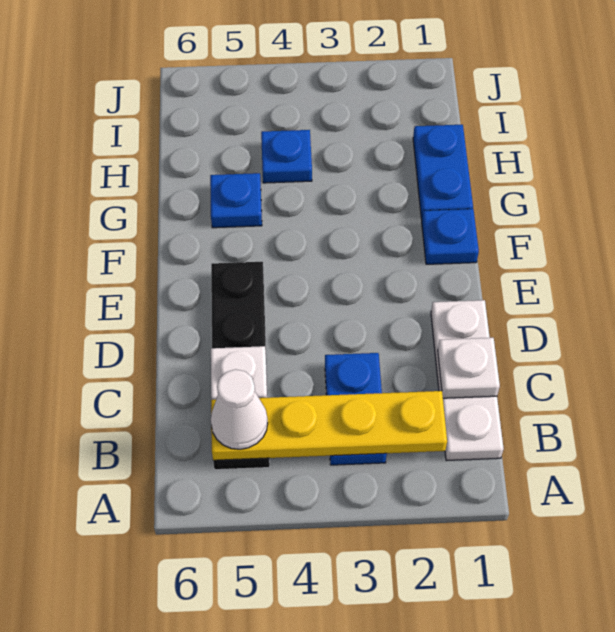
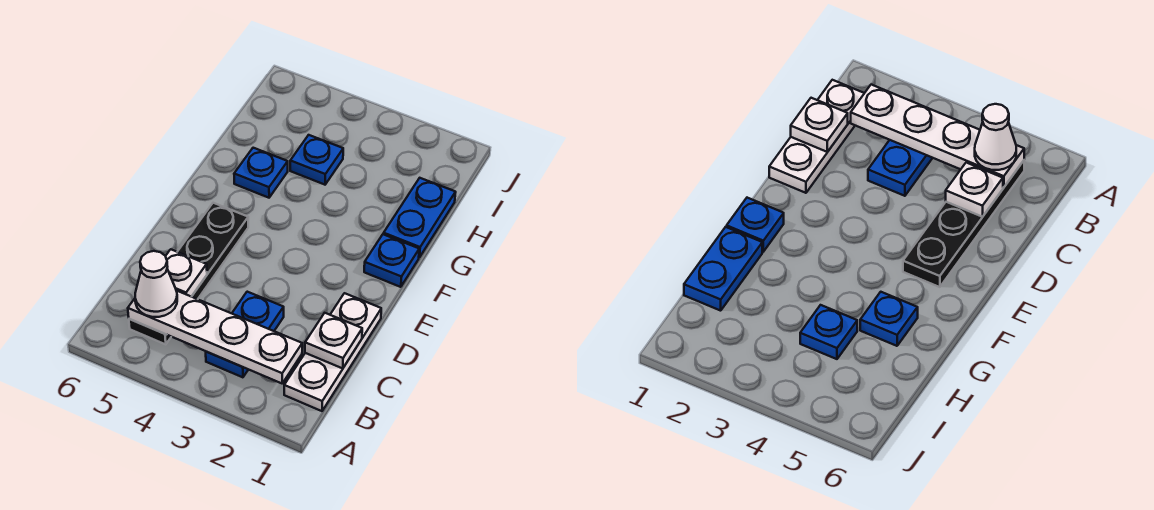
yellow plate B2:B5 level 2 -> white plate B2:B5 level 2

